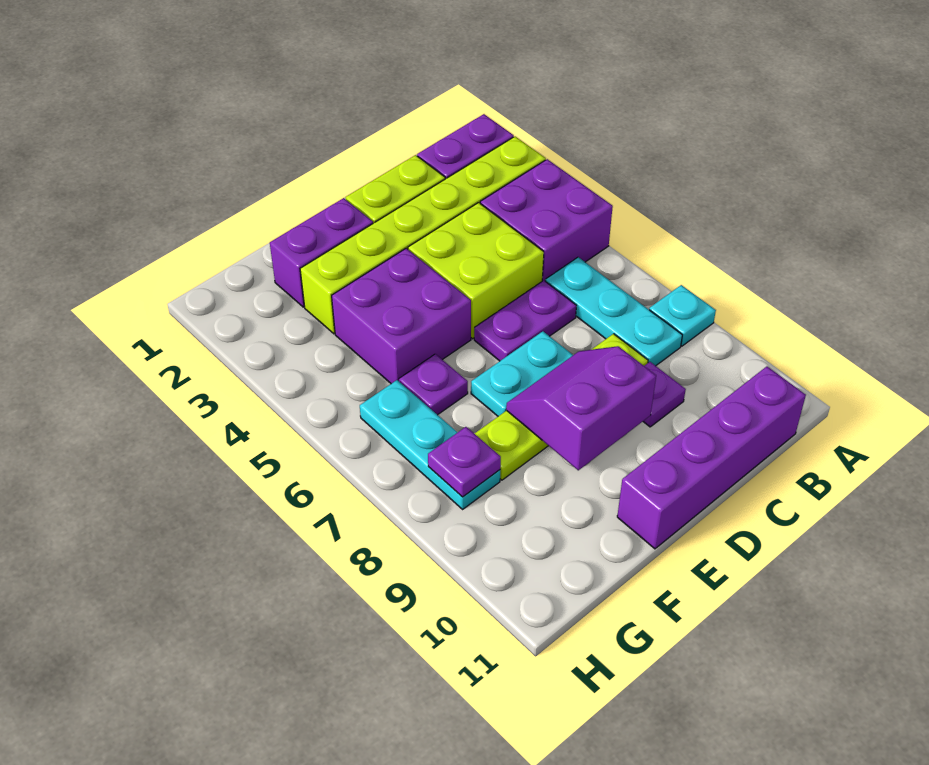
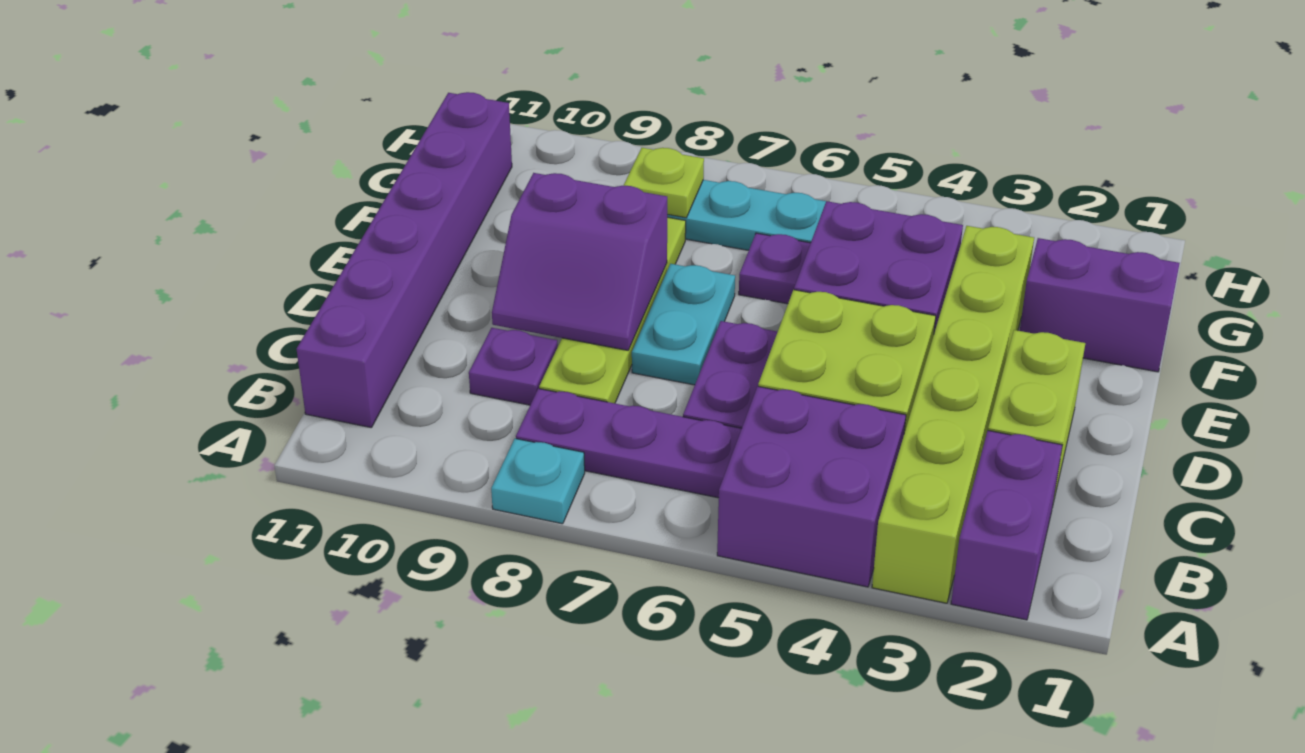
cyan plate B6:B8 level 1 -> purple plate B6:B8 level 1
purple brick B11:E11 level 1 -> purple brick B11:G11 level 1
purple slope D8:E9 level 2 top 9 -> purple slope D8:E9 level 2 top E
purple brick E2:F2 level 1 -> purple brick F1:F2 level 1
purple plate G8 level 2 -> lime plate G8 level 2

